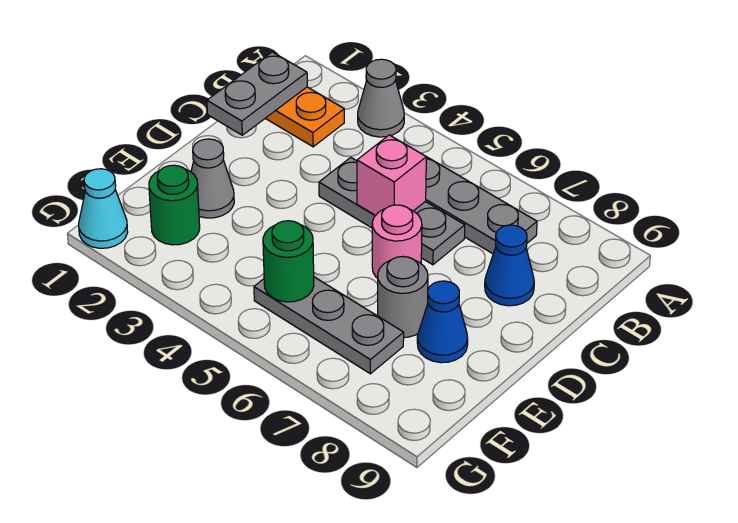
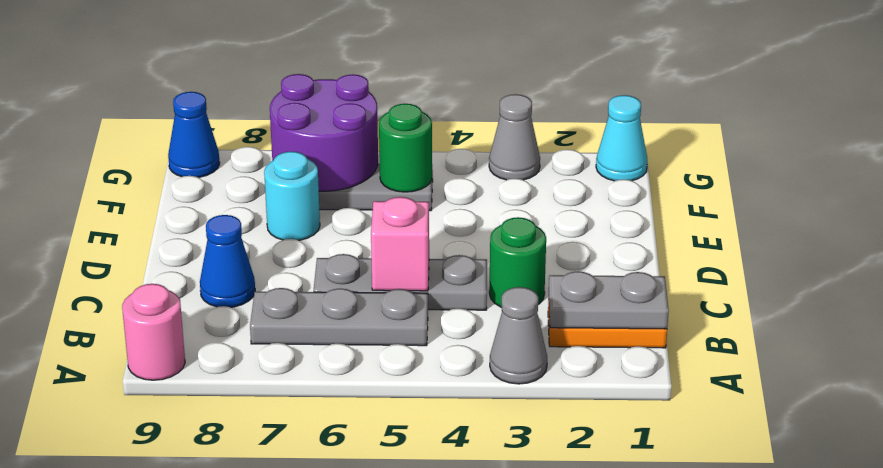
grey plate B1:C1 level 2 -> grey plate B1:B2 level 2
pink round brick D6 level 1 -> pink round brick A9 level 1
grey cone E2 level 1 -> grey cone G3 level 1
grey round brick E7 level 1 -> cyan round brick E7 level 1
blue cone E8 level 1 -> blue cone G9 level 1
green round brick F2 level 1 -> green round brick C3 level 1
none -> purple round brick F6:G7 level 2

